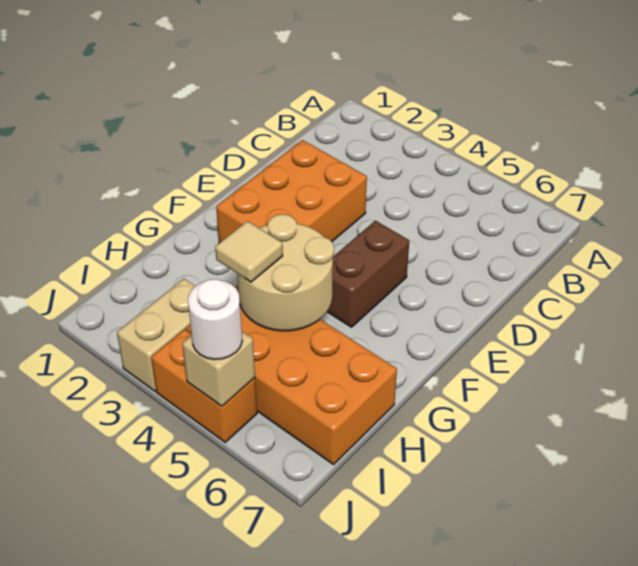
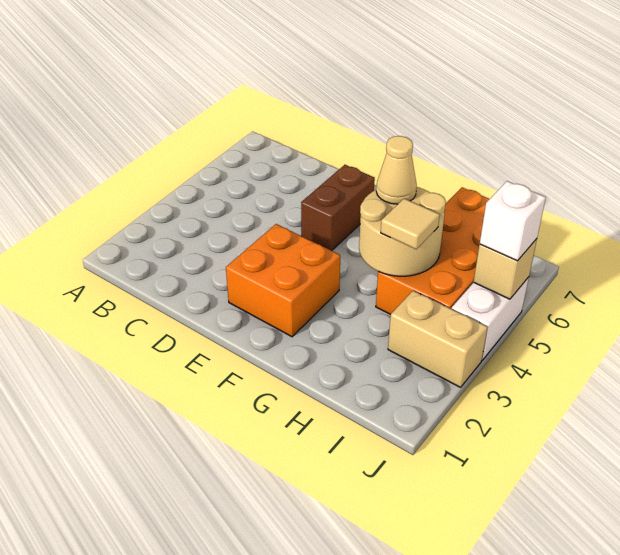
orange brick D2:F3 level 1 -> orange brick E2:F3 level 1
brown brick E5:F5 level 1 -> brown brick E5:E6 level 1
none -> tan cone G5 level 3
orange brick J4:J5 level 1 -> white brick J4:J5 level 1
white round brick J5 level 3 -> white brick J5 level 3

